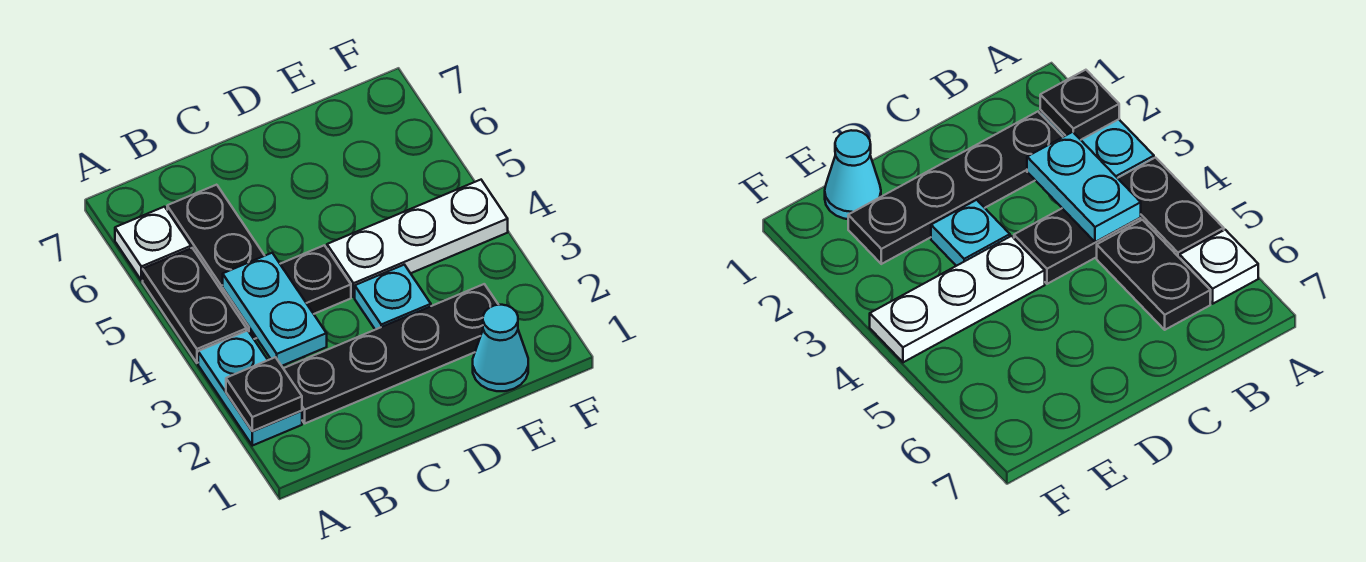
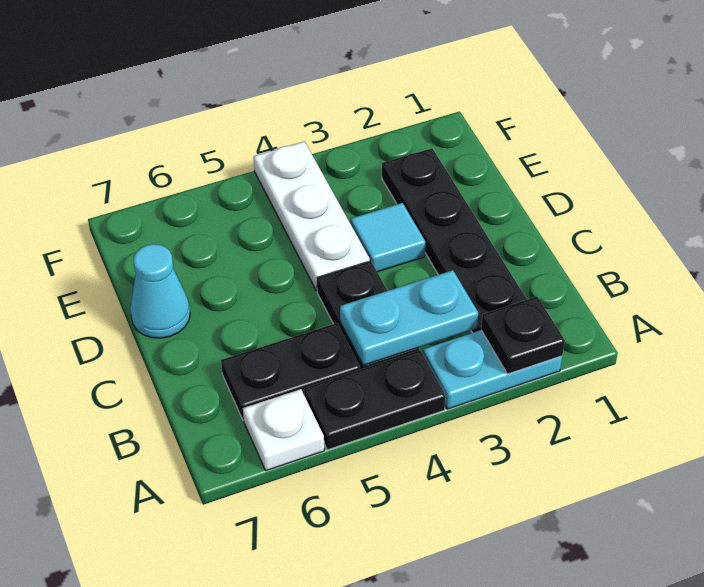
cyan plate D3 level 1 -> cyan tile D3 level 1
cyan cone E1 level 1 -> cyan cone D7 level 1

